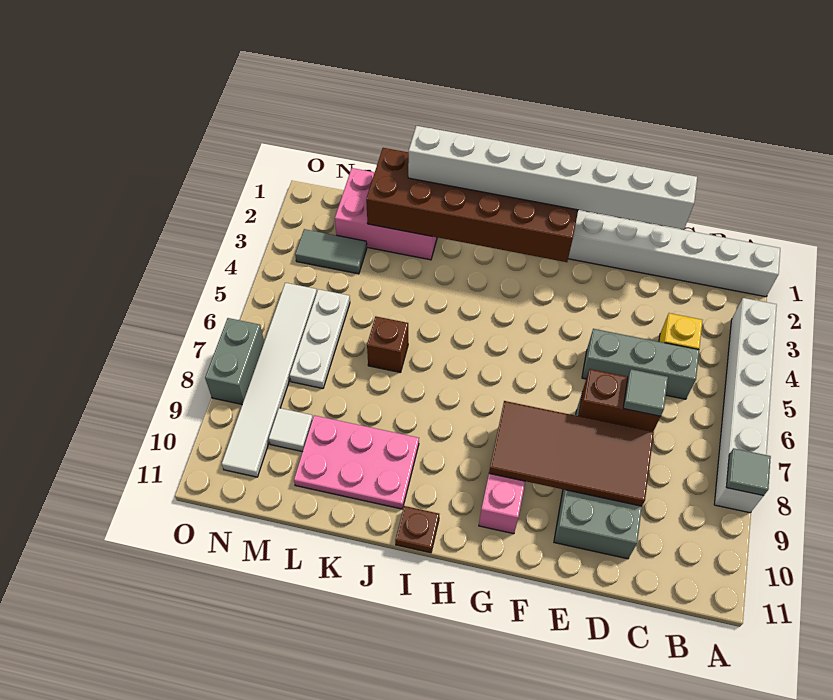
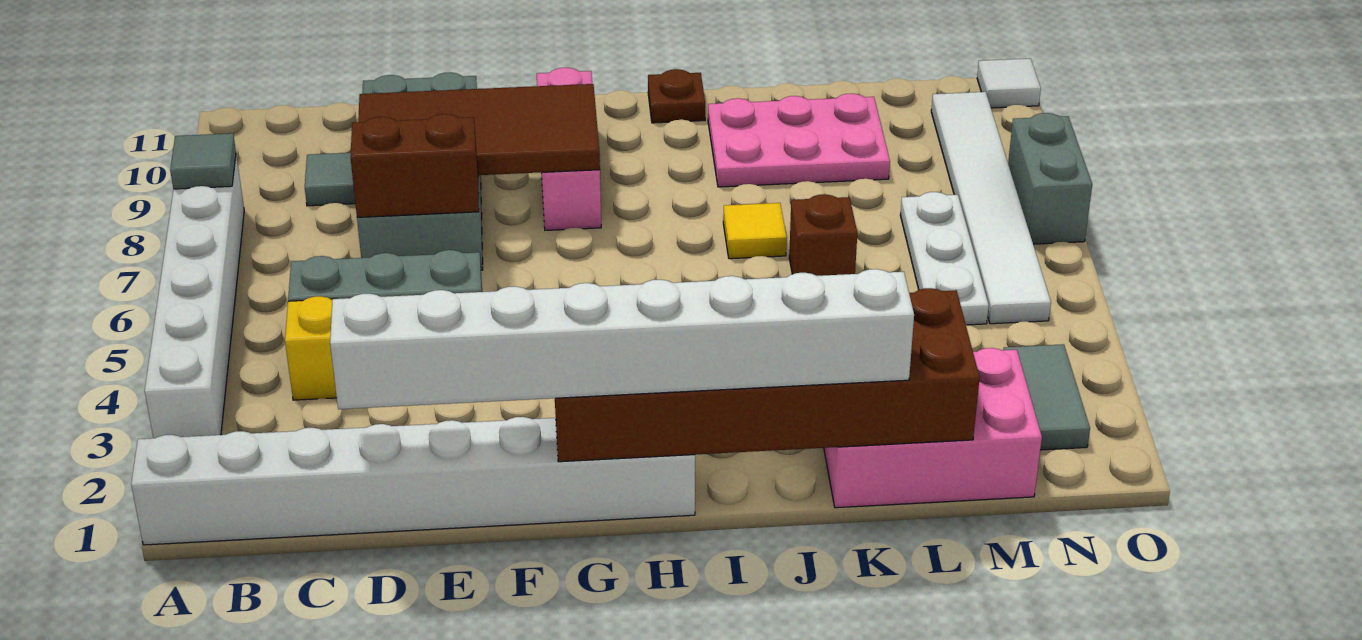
grey tile D7 level 3 -> grey tile C9 level 1
none -> yellow tile J7 level 1
grey tile M3:N3 level 1 -> grey tile N2:N3 level 1
white tile M9 level 1 -> white tile O11 level 1

